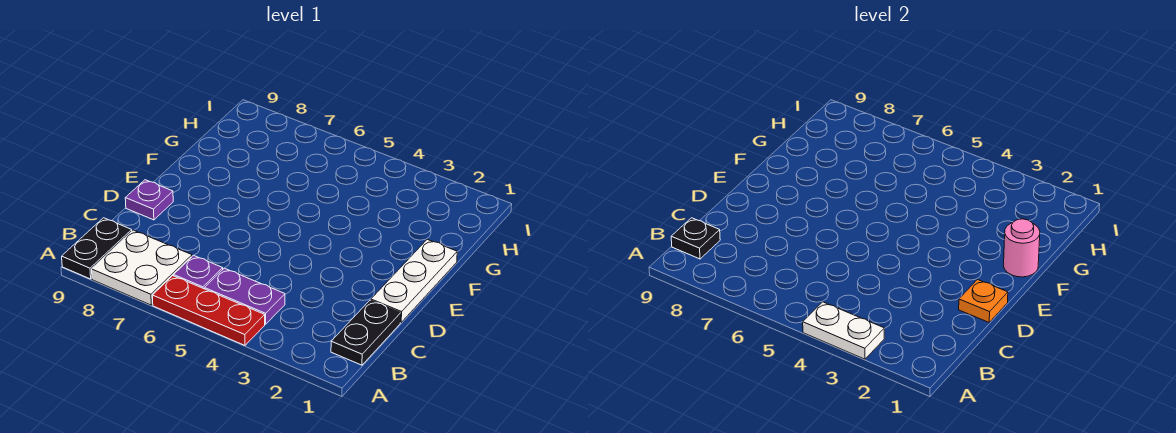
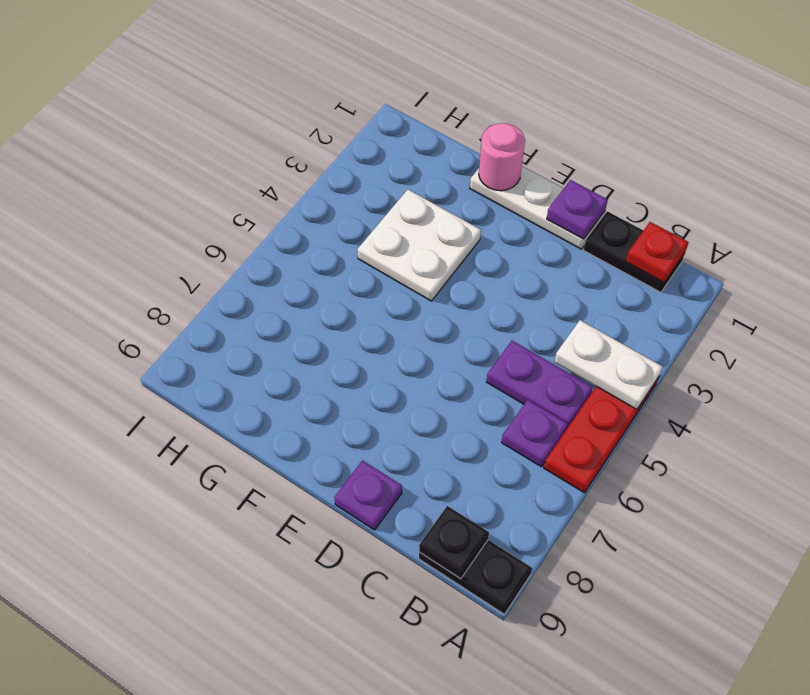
white plate A3:A4 level 2 -> white plate A4:B4 level 2
white plate A7:B8 level 1 -> white plate F3:G4 level 1
none -> red plate B1 level 2
purple plate B4:B5 level 1 -> purple plate B5:C5 level 1
orange plate D1 level 2 -> purple plate D1 level 2

